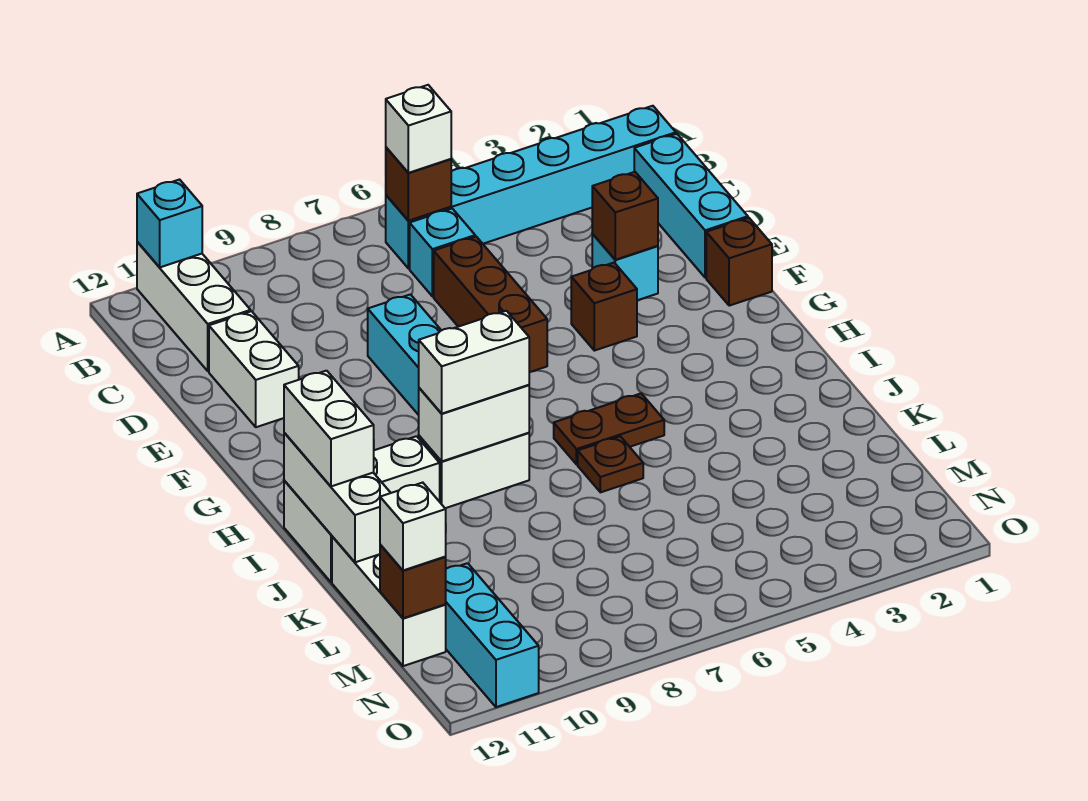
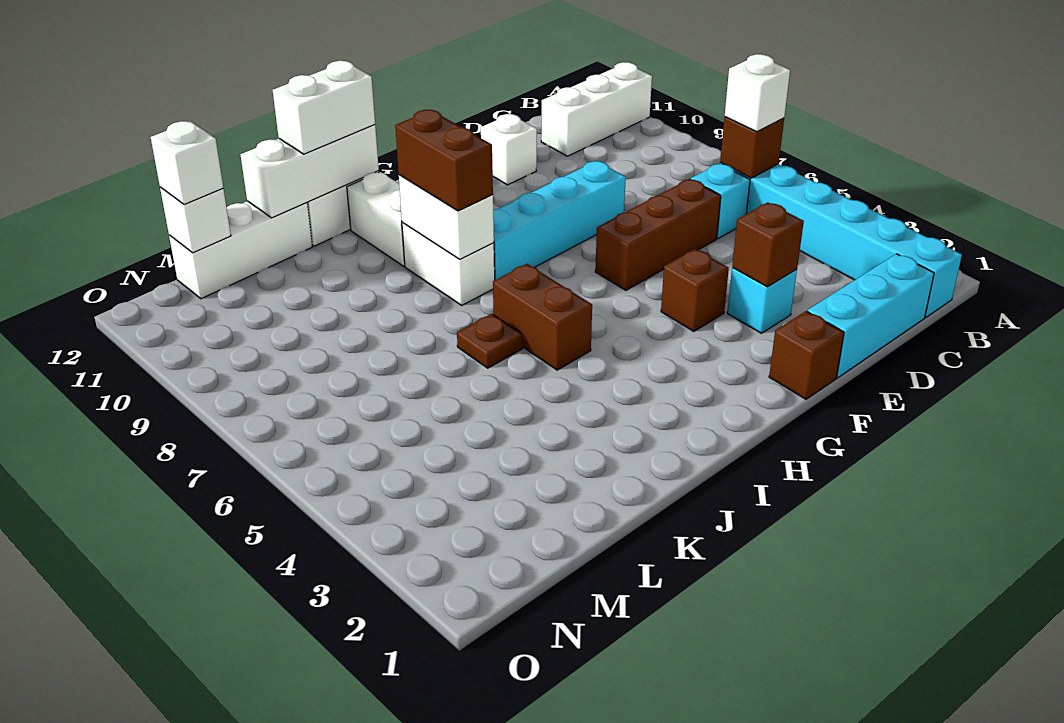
cyan brick A11 level 2 -> none
white brick D11:E11 level 1 -> white brick E11 level 1
brown plate I5:I6 level 1 -> brown brick I5:I6 level 1
white brick I8:I9 level 3 -> brown brick I8:I9 level 3
cyan brick M11:O11 level 1 -> none
brown brick M12 level 2 -> white brick M12 level 2

